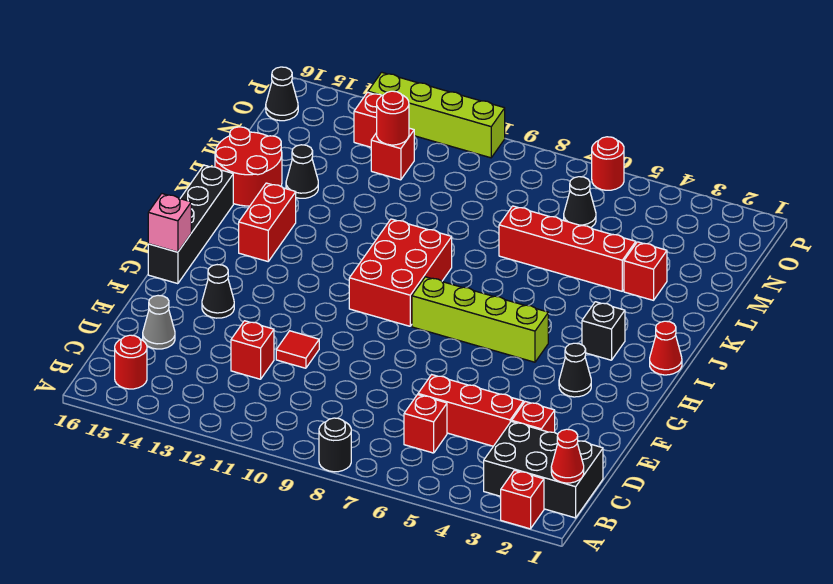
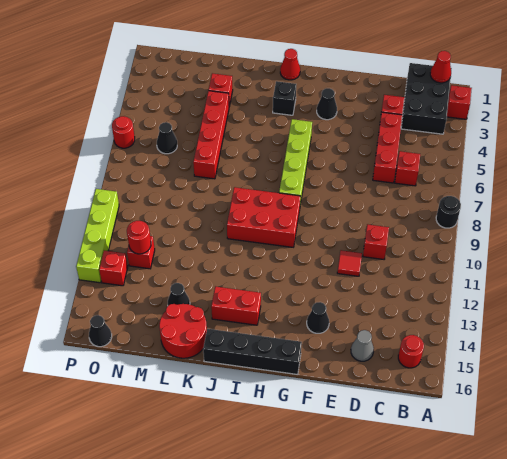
red brick D12 level 1 -> red brick D10 level 1
pink brick G16 level 2 -> none

